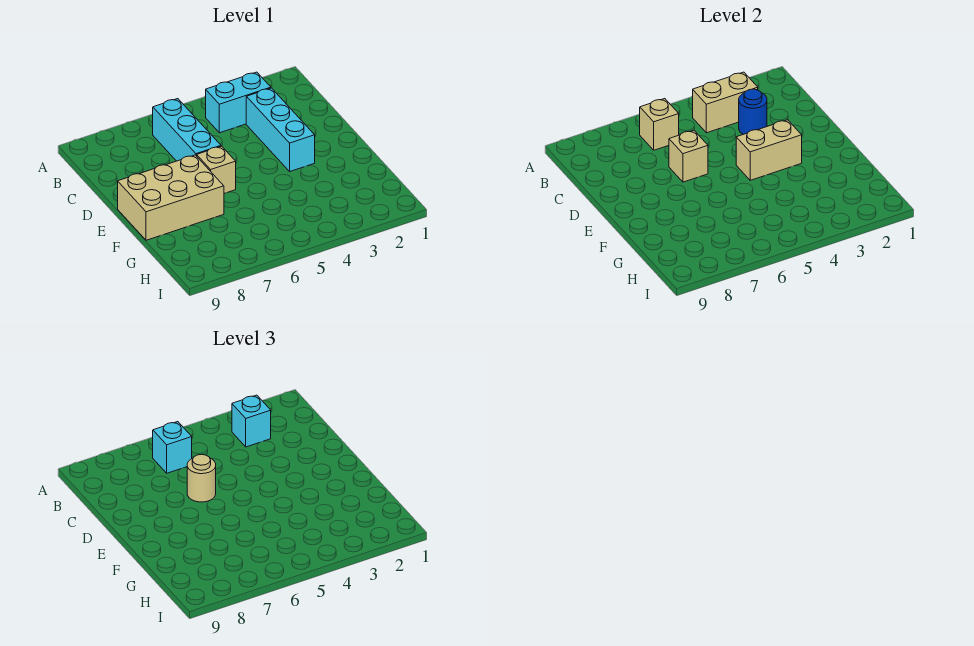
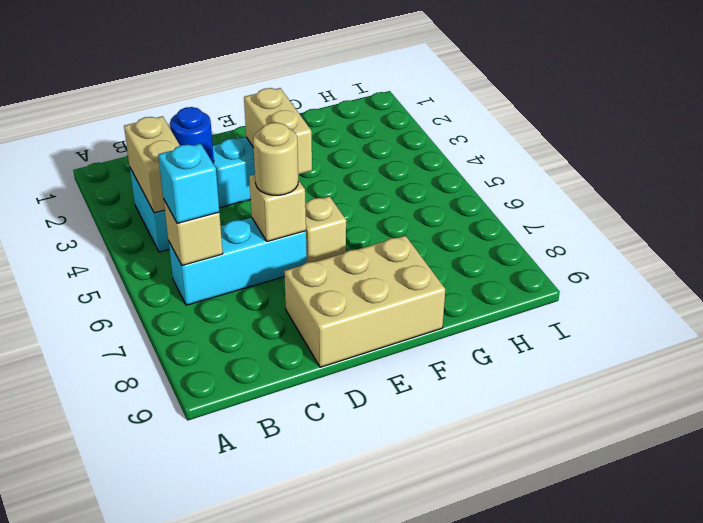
cyan brick B3 level 3 -> none
tan brick E7:F9 level 1 -> tan brick D8:F9 level 1

